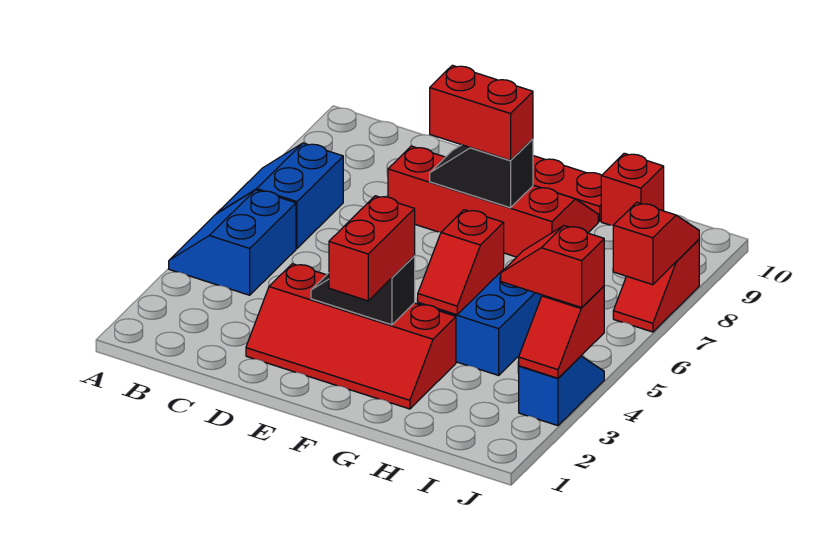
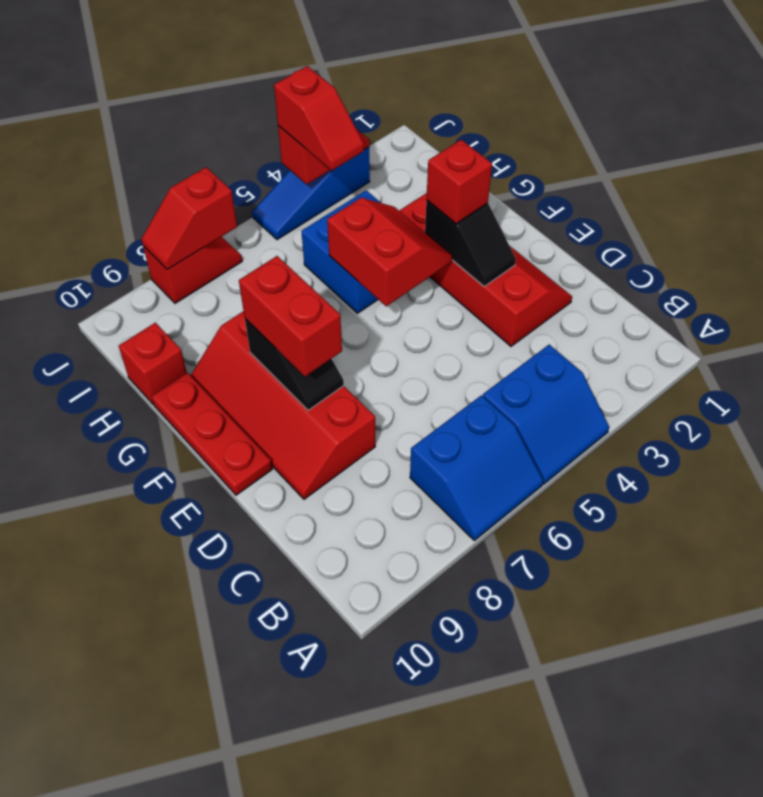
red brick F2:F3 level 3 -> red brick F3 level 3
red slope G4:G5 level 2 top 5 -> red slope F4:G5 level 2 top 5
blue slope J3:J4 level 1 top 3 -> blue slope J3:J5 level 1 top 3

